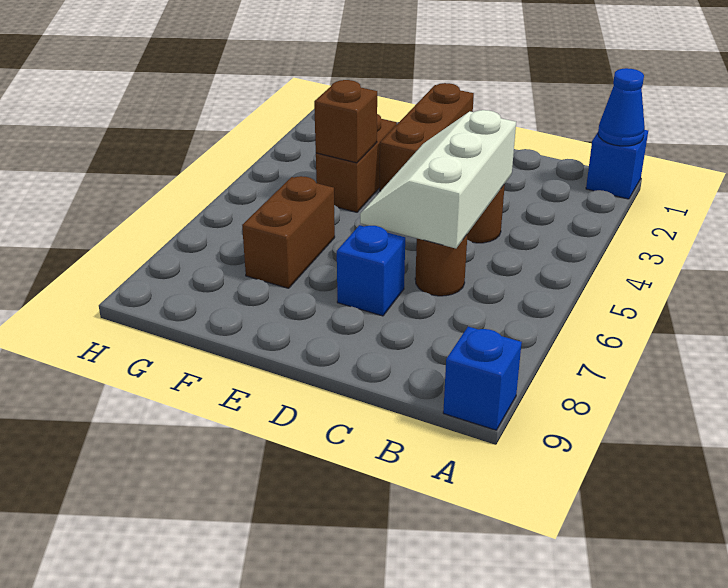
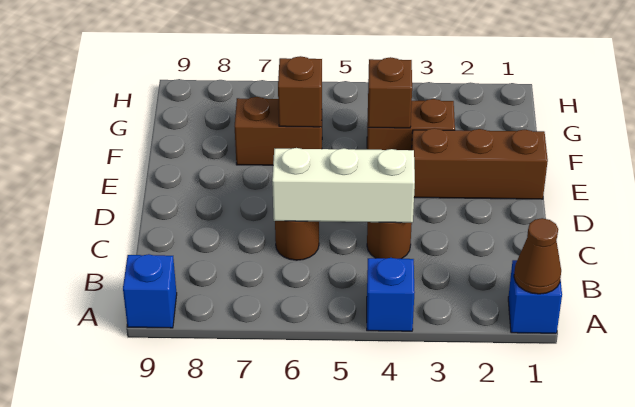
blue cone A1 level 2 -> brown cone A1 level 2
blue brick D7 level 1 -> blue brick A4 level 1
none -> brown brick F6 level 2

